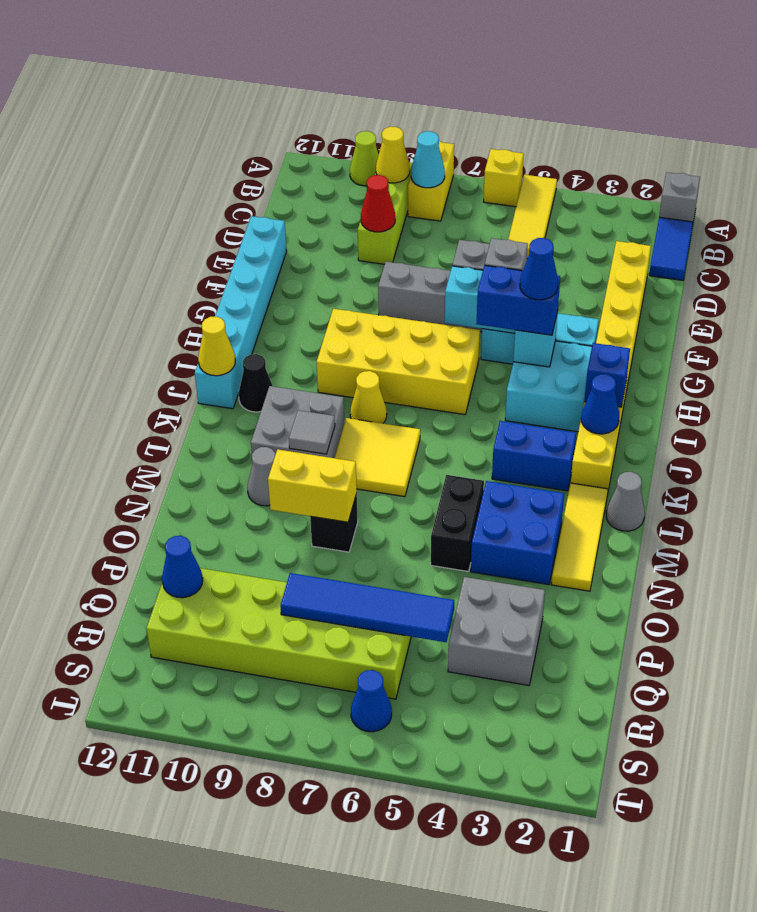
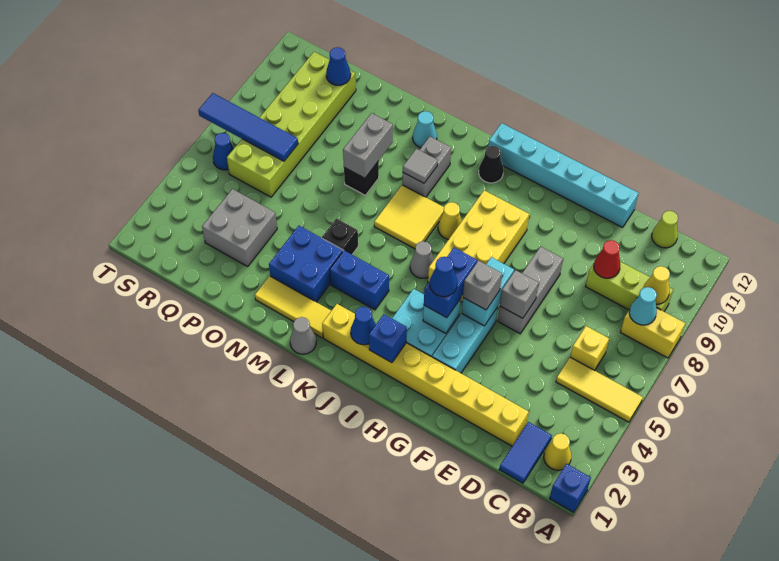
grey brick A1 level 1 -> blue brick A1 level 1
yellow brick A6 level 1 -> yellow brick C6 level 1
lime cone A10 level 1 -> lime cone C12 level 1
blue tile B1:C1 level 1 -> blue tile C1:C2 level 1
yellow cone J12 level 2 -> yellow cone B2 level 1
blue brick K3:K4 level 1 -> blue brick K4:L4 level 1
grey brick K9:L10 level 1 -> grey brick L9:L10 level 1
black brick M5:N5 level 1 -> black brick M5 level 1
grey cone M10 level 1 -> grey cone J6 level 1
none -> cyan cone M11 level 1
yellow brick N8:N9 level 2 -> grey brick N8:N9 level 2
blue tile Q5:Q8 level 2 -> blue tile Q7:T7 level 2

